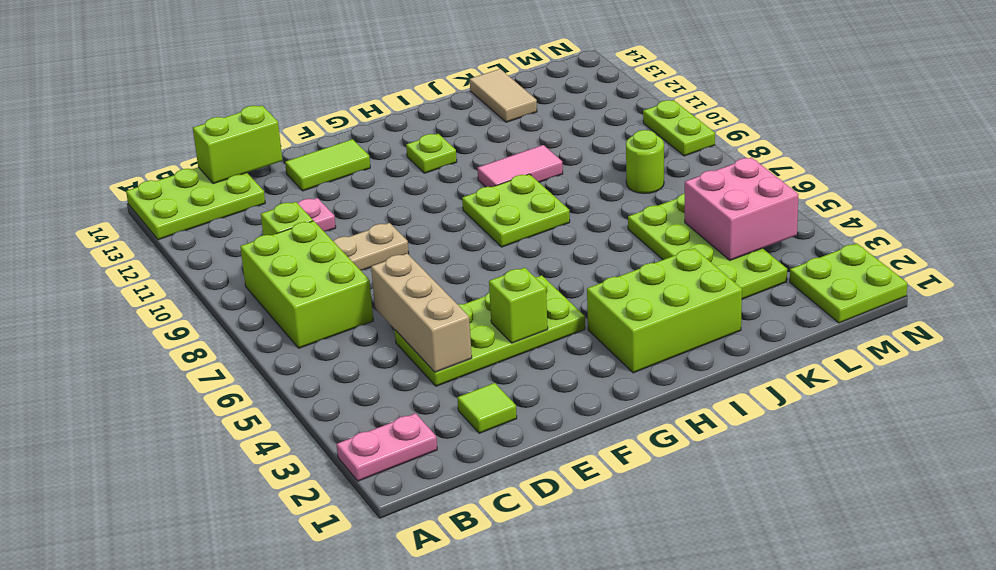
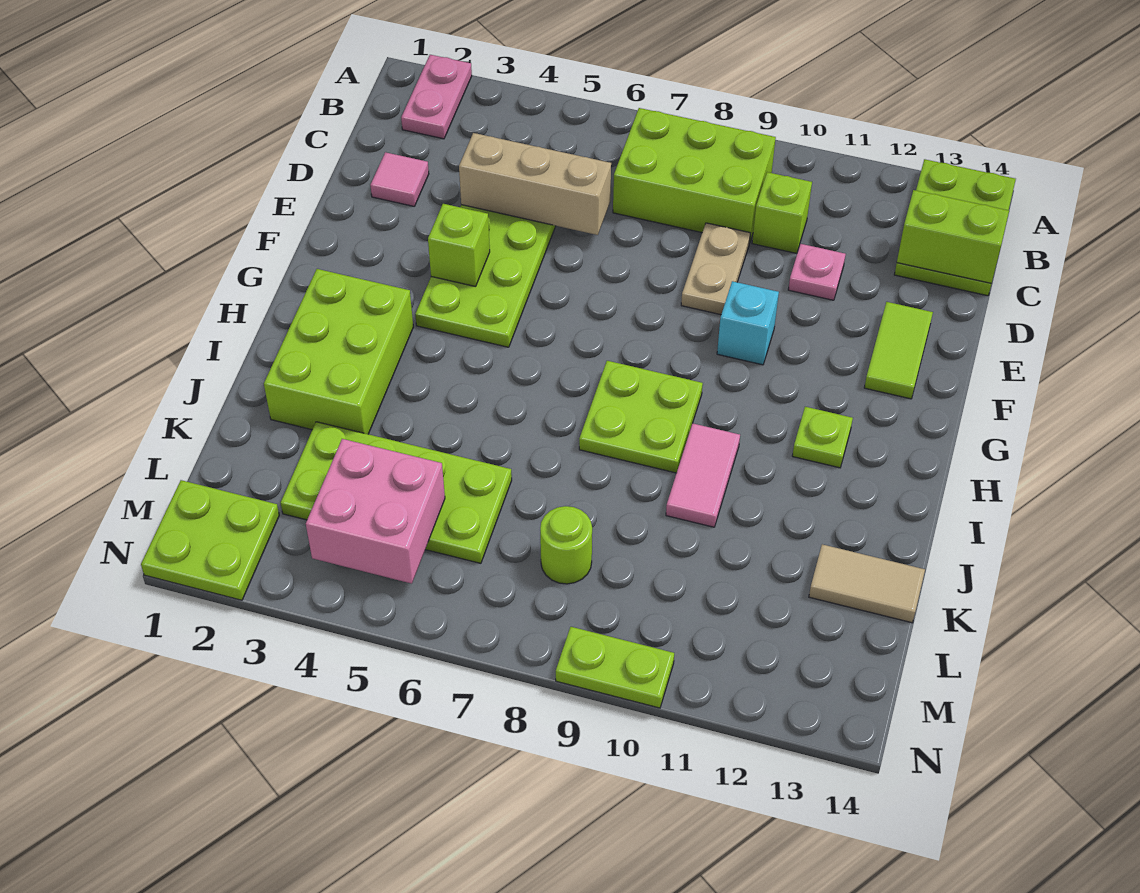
lime brick C14:D14 level 2 -> lime brick C13:C14 level 2
lime tile D2 level 1 -> pink tile D2 level 1
none -> cyan brick F10 level 1

